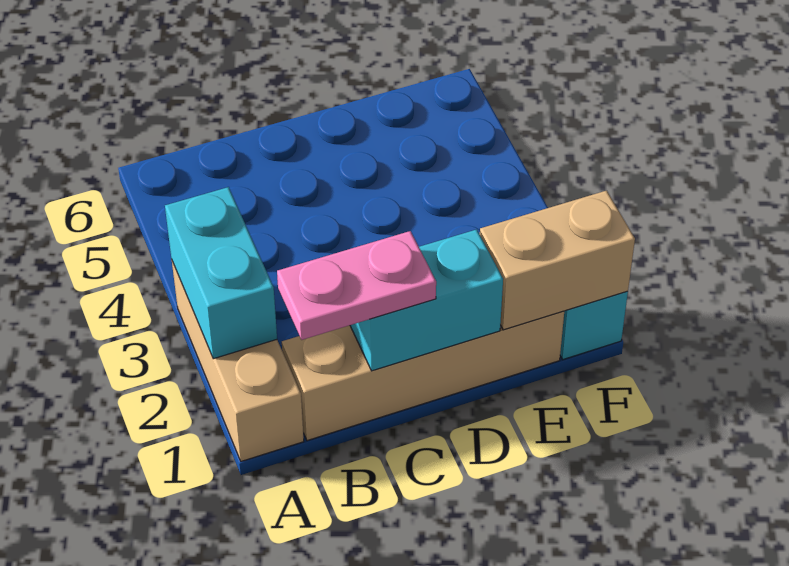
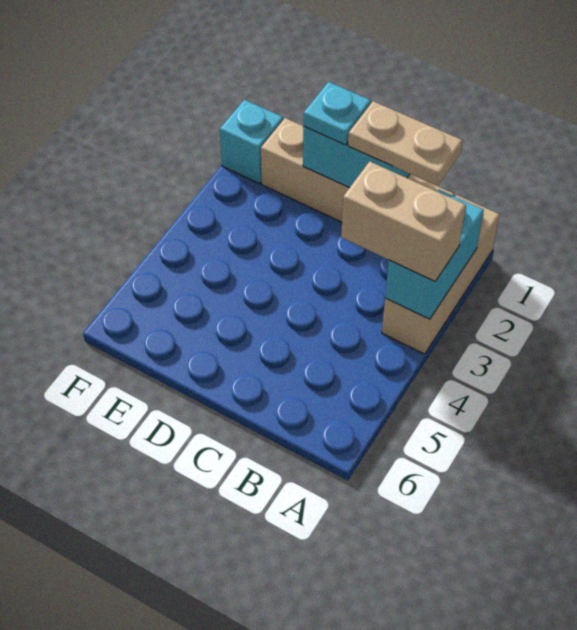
pink plate B1:C1 level 3 -> tan plate B1:C1 level 3
none -> cyan plate D1 level 3
tan brick E1:F1 level 2 -> tan brick A3:B3 level 3

